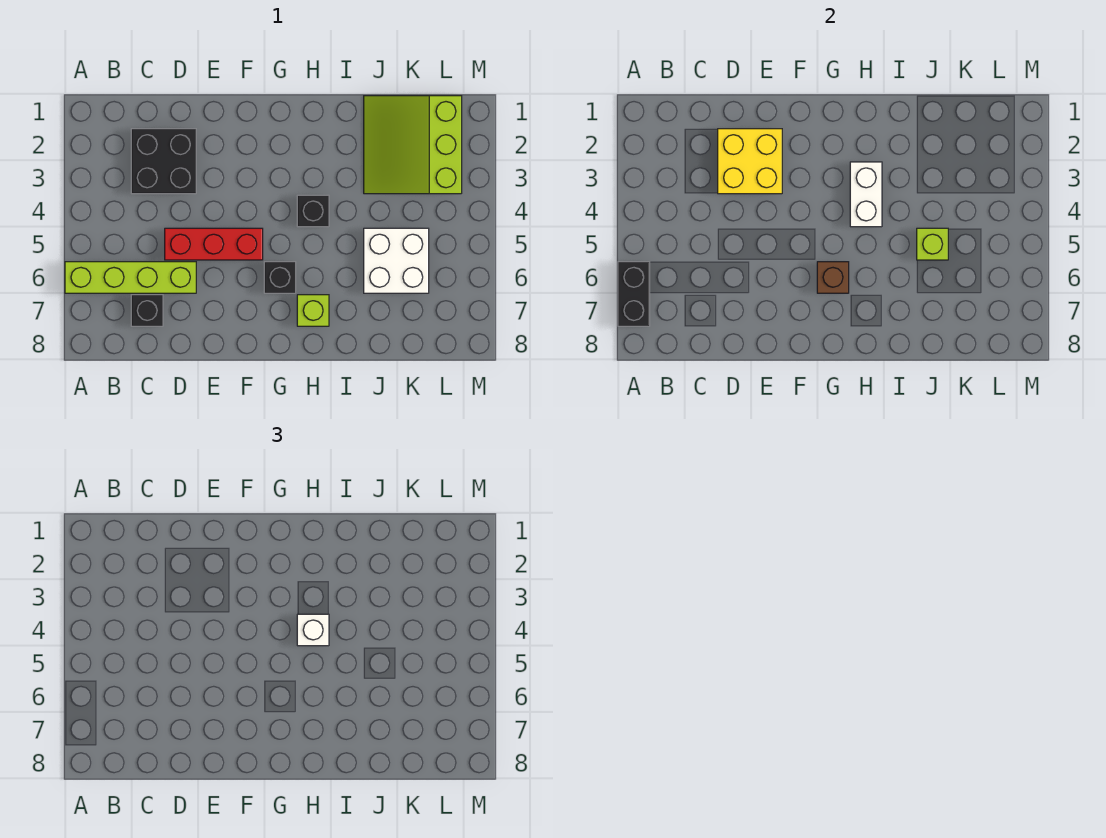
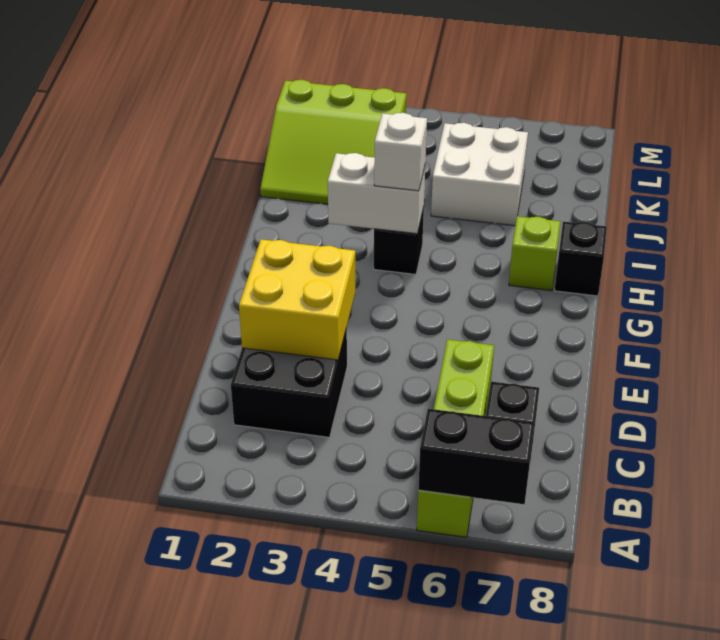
red brick D5:F5 level 1 -> none
black brick G6 level 1 -> black brick H8 level 1
brown brick G6 level 2 -> none
lime brick J5 level 2 -> none

